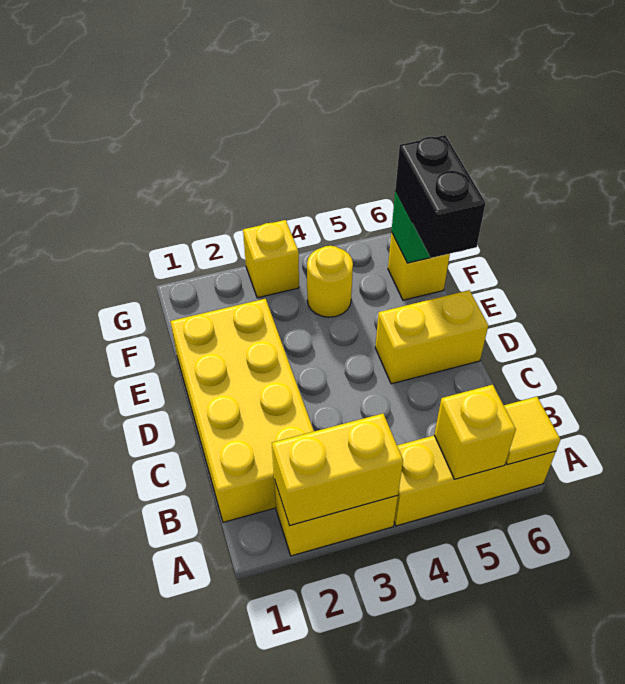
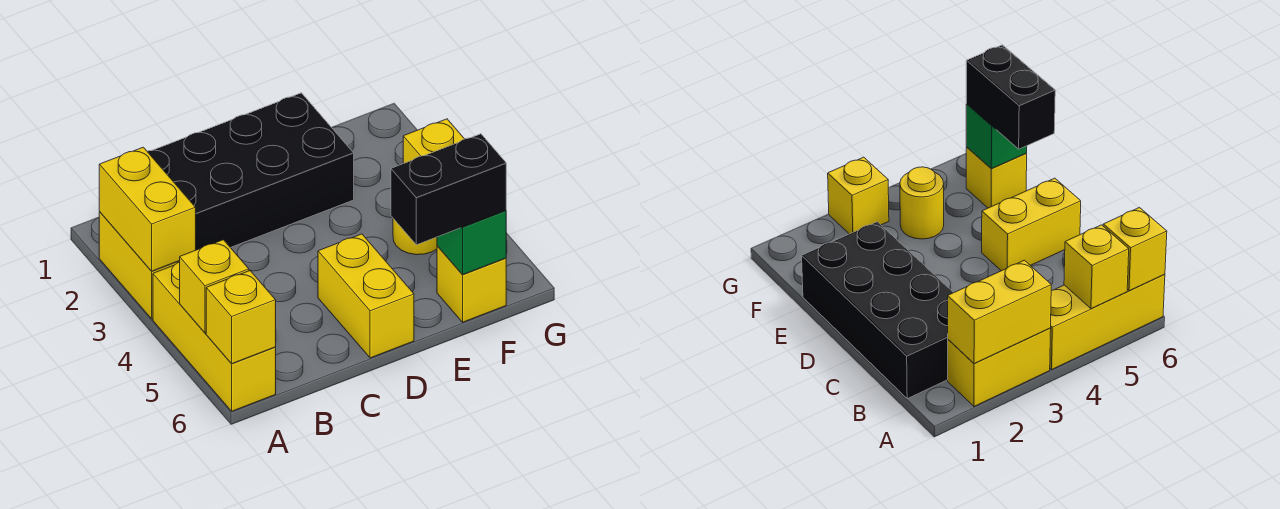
yellow tile A6 level 2 -> yellow brick A6 level 2
yellow brick B1:E2 level 1 -> black brick B1:E2 level 1

